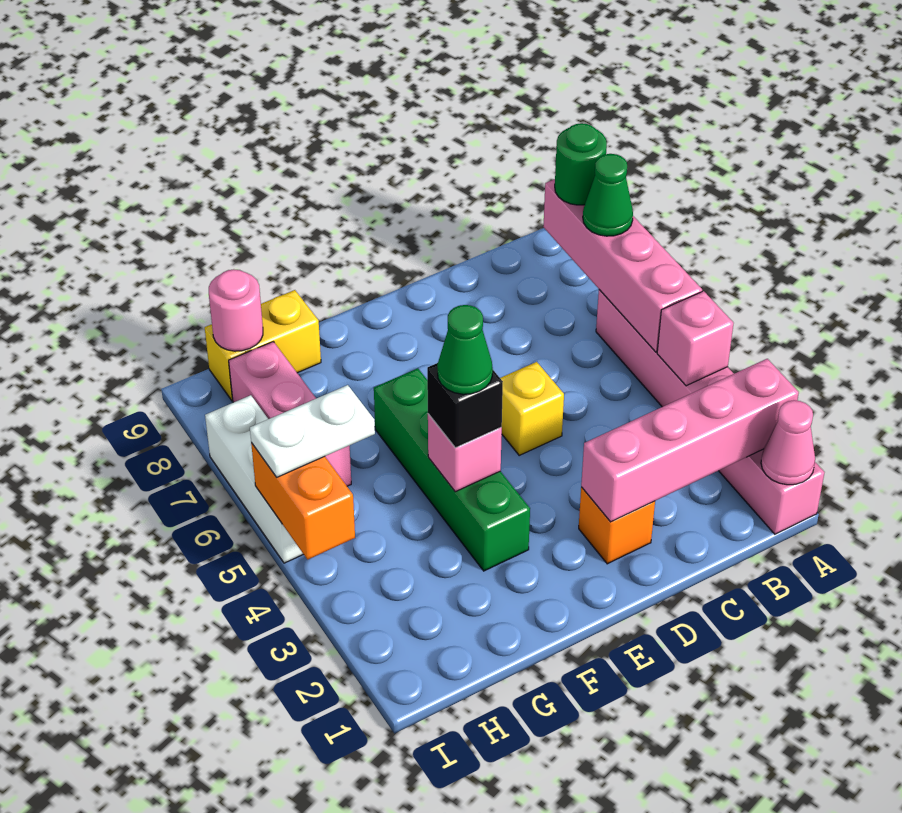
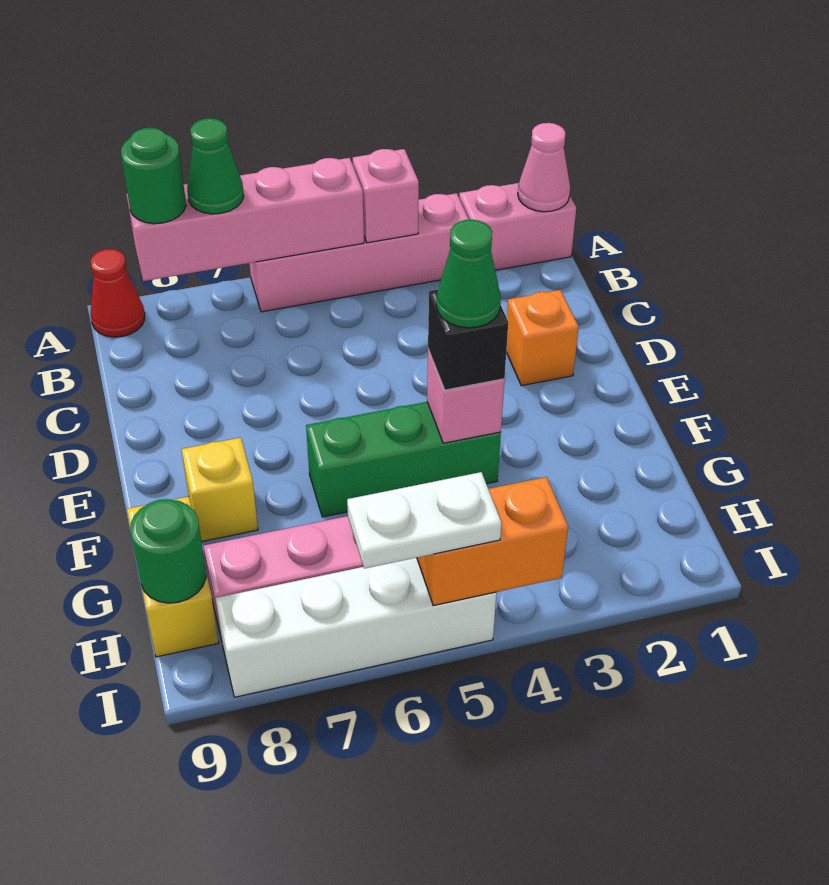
pink brick A2:D2 level 2 -> none
none -> red cone A9 level 1
yellow brick D5 level 1 -> yellow brick F8 level 1
green brick F3:F6 level 1 -> green brick F4:F6 level 1
white plate H5:I5 level 3 -> white plate I5:I6 level 3
pink round brick H9 level 2 -> green round brick H9 level 2
white brick I5:I7 level 1 -> white brick I5:I8 level 1

